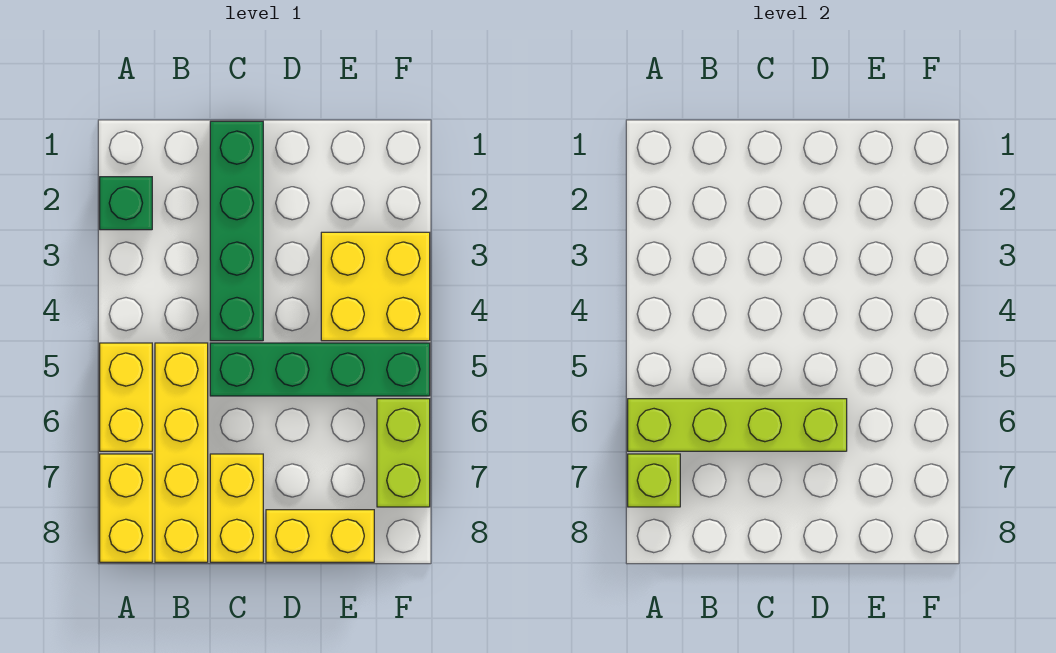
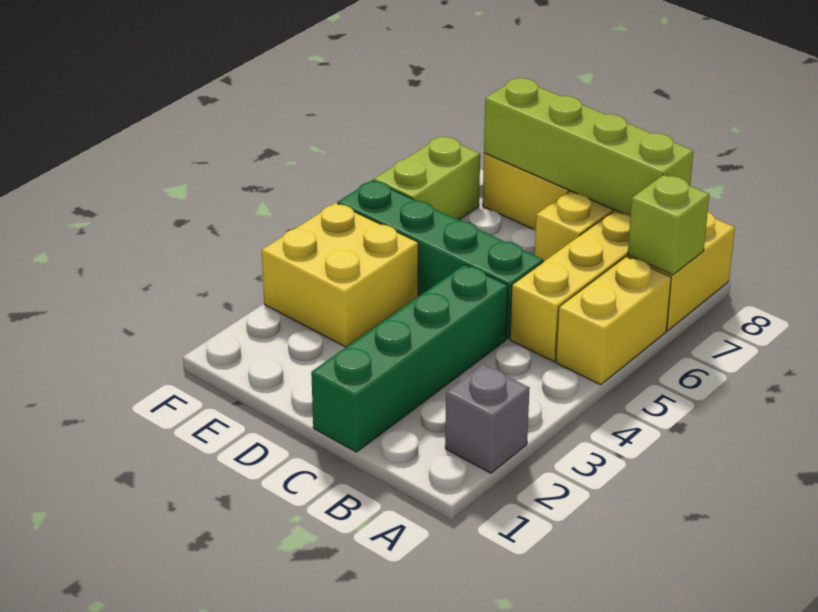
green brick A2 level 1 -> grey brick A2 level 1
lime brick A6:D6 level 2 -> lime brick B8:E8 level 2

